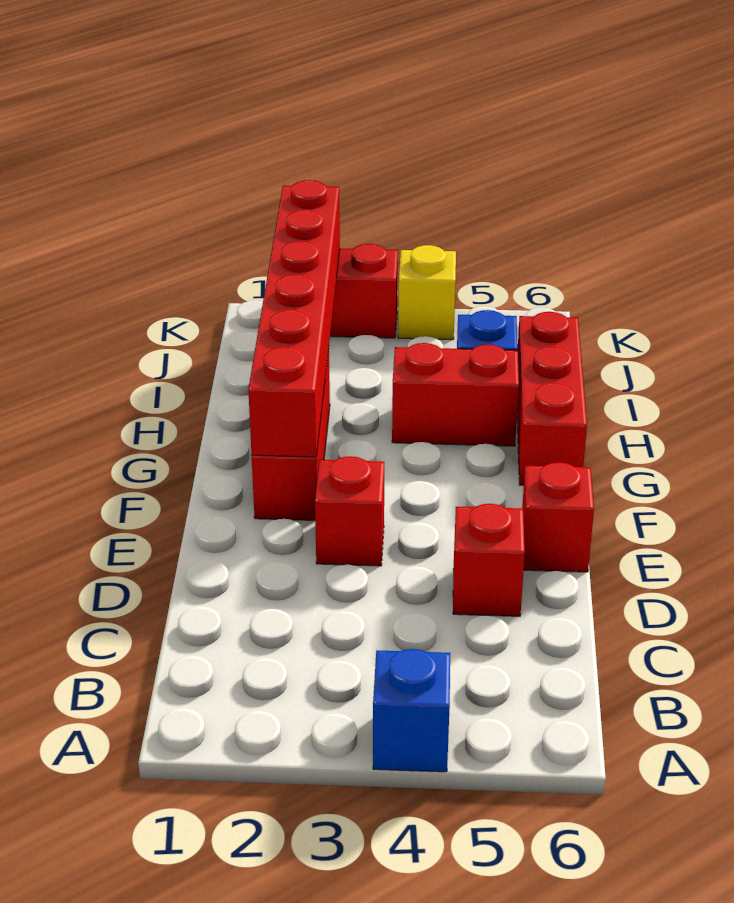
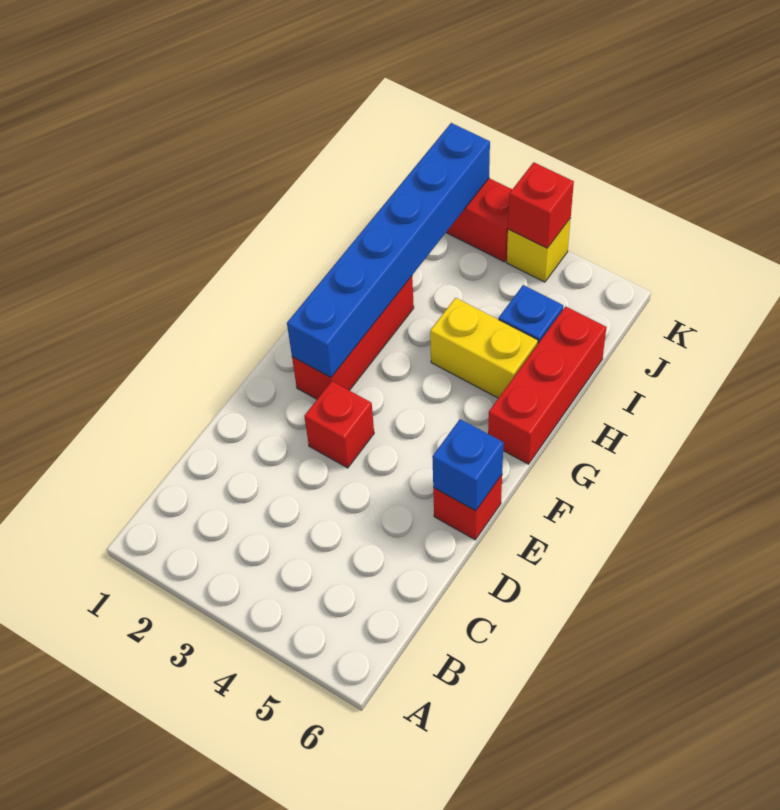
blue brick A4 level 1 -> blue brick E6 level 2
red brick D5 level 1 -> red brick K4 level 2
red brick F2:K2 level 2 -> blue brick F2:K2 level 2
red brick H4:H5 level 1 -> yellow brick H4:H5 level 1

